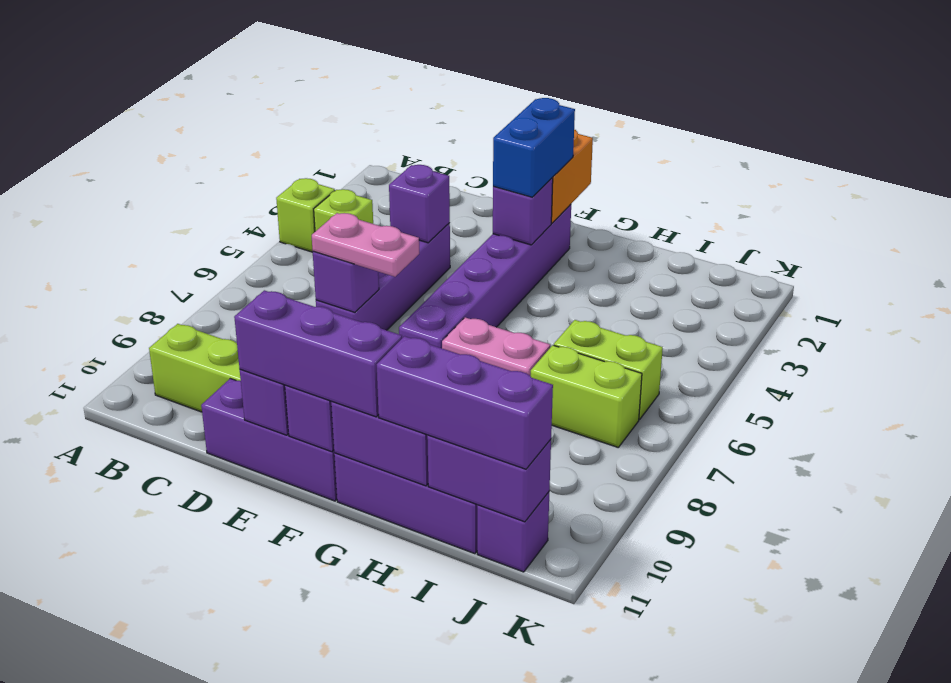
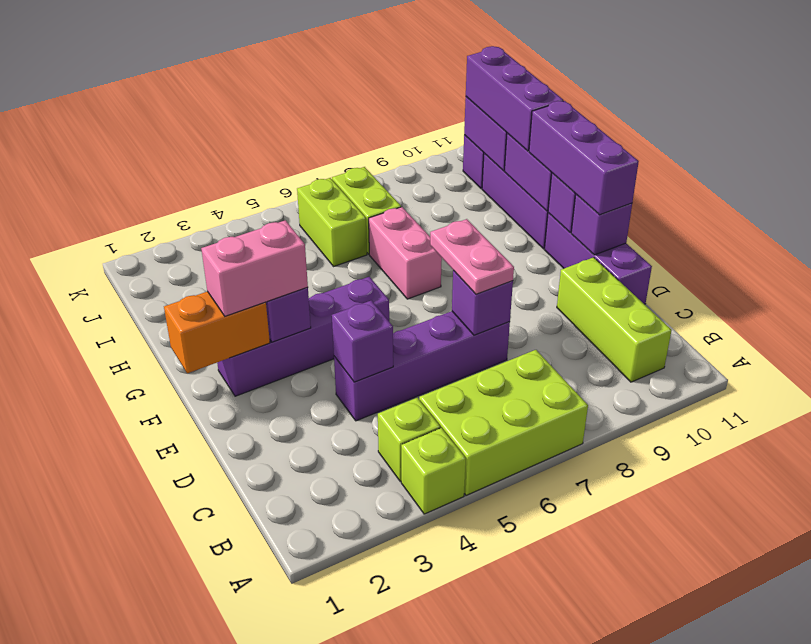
none -> lime brick A5:B7 level 1
purple brick F2:F7 level 1 -> purple brick F2:F5 level 1
blue brick F2:F3 level 3 -> pink brick F2:F3 level 3

